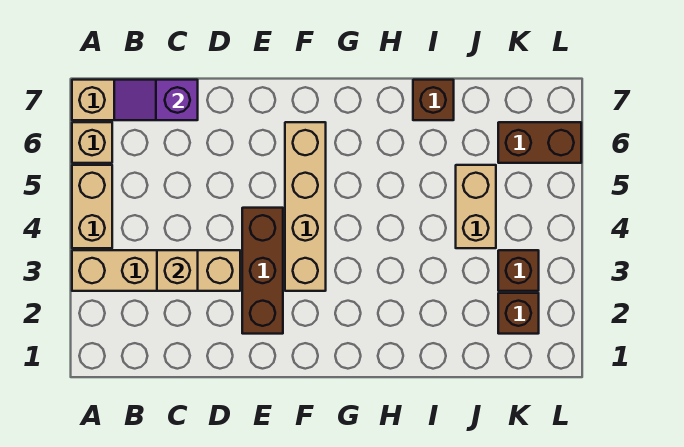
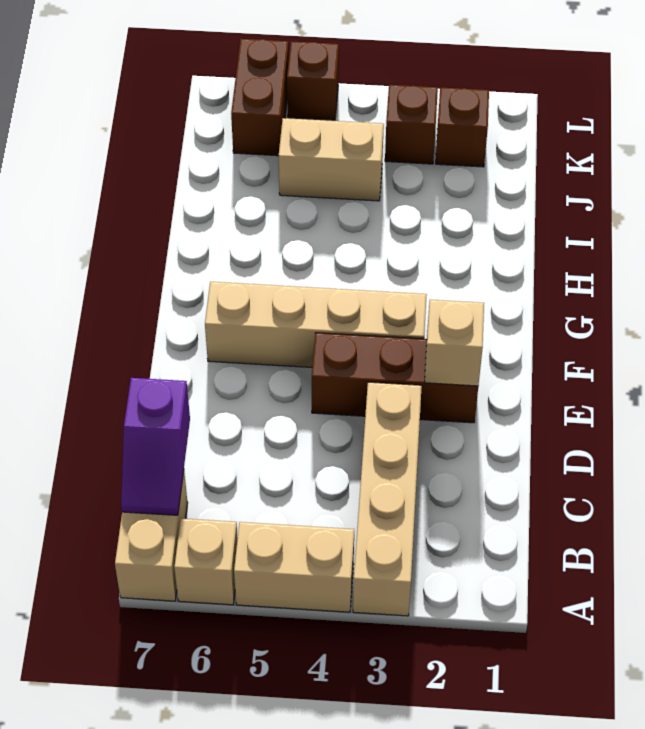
tan brick C3 level 2 -> tan brick E2 level 2
brown brick I7 level 1 -> brown brick L5 level 1

